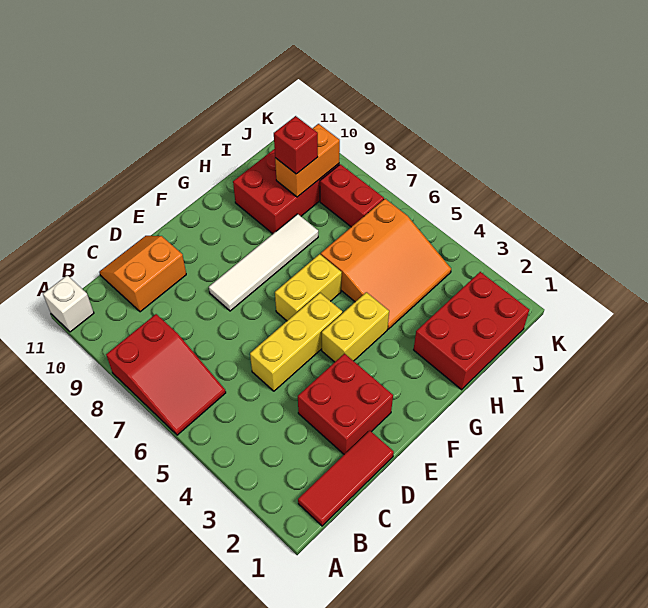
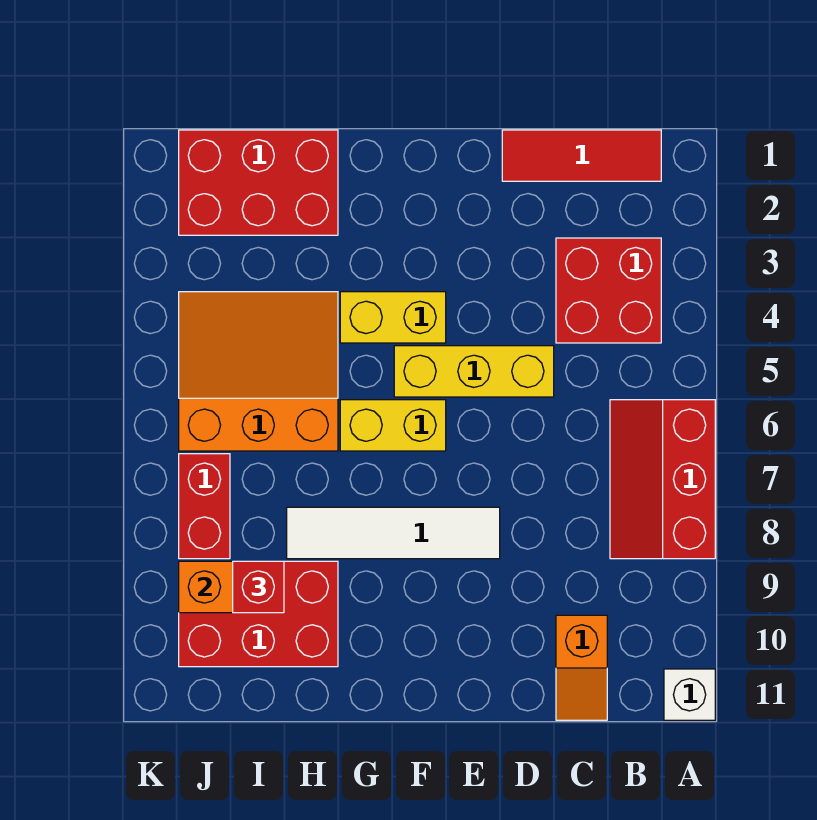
red slope A6:B8 level 1 top 8 -> red slope A6:B8 level 1 top A
orange slope C10:D11 level 1 top 10 -> orange slope C10:C11 level 1 top 10
red brick D2:E3 level 1 -> red brick B3:C4 level 1

